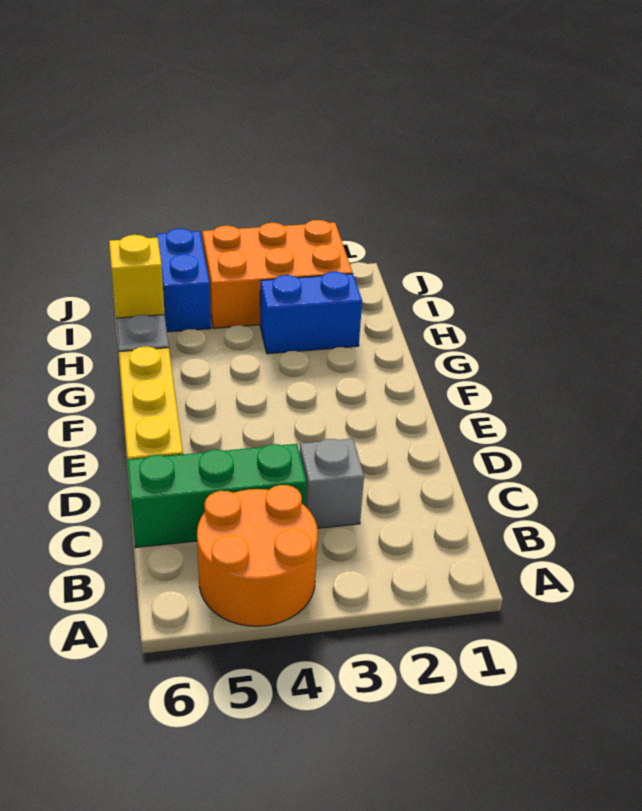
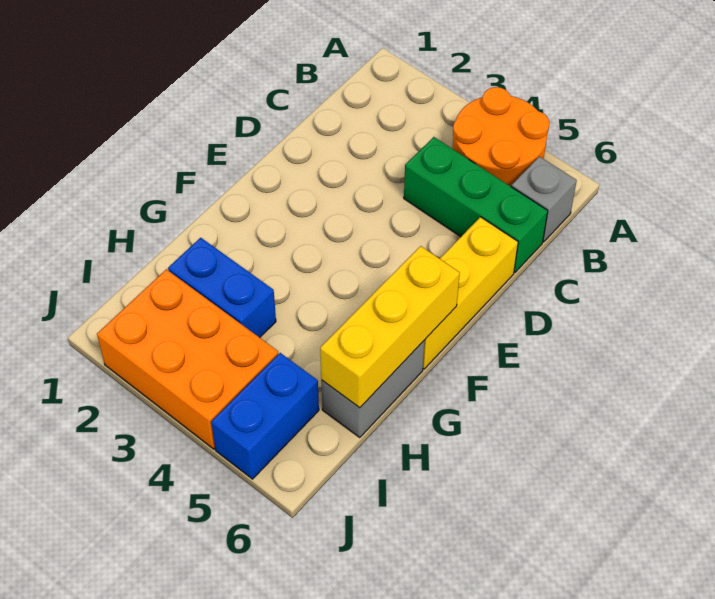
grey brick C3 level 1 -> grey brick B6 level 1
yellow brick H6 level 2 -> yellow brick F6:H6 level 2

